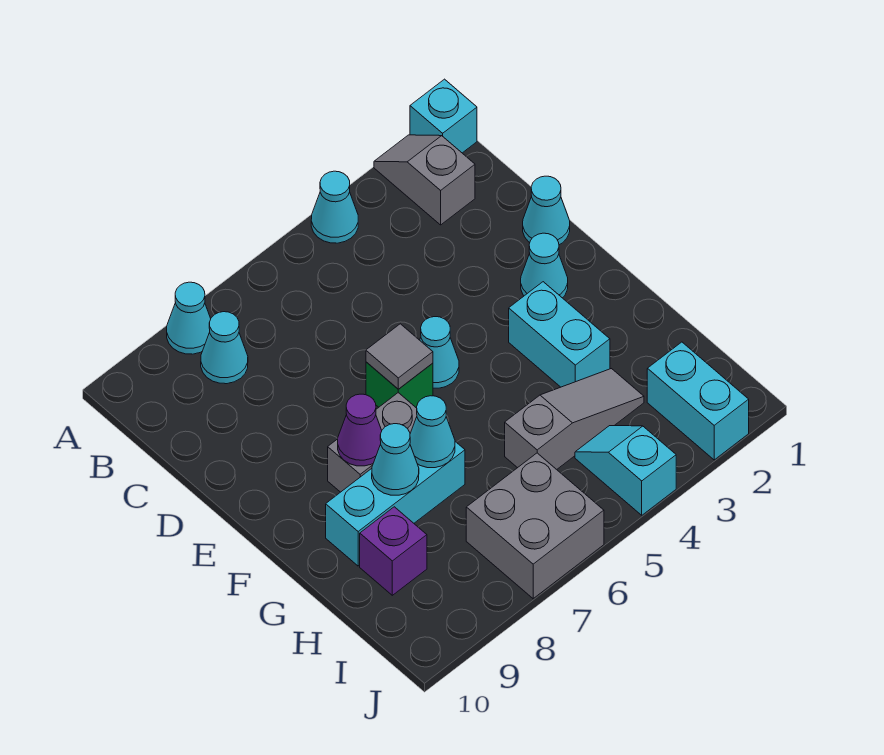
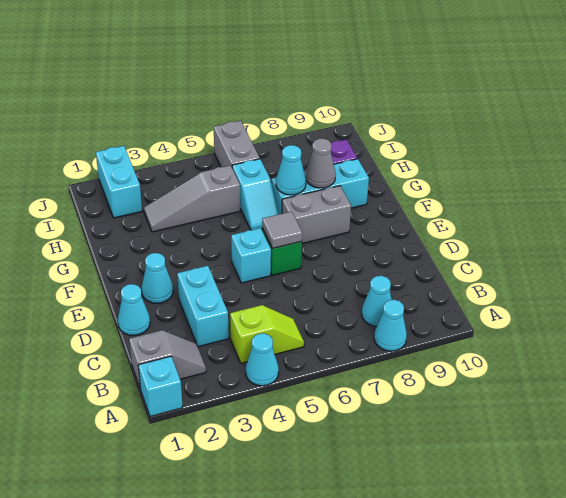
grey slope A2:B2 level 1 top B -> grey slope B1:B2 level 1 top 1
none -> lime slope B4:B5 level 1 top 4
cyan cone E5 level 1 -> cyan brick E5 level 1
cyan brick F3:G3 level 1 -> cyan brick C3:D3 level 1
purple cone F8 level 2 -> none
cyan cone G8 level 2 -> grey cone G8 level 2
cyan slope I4:J4 level 1 top J -> cyan slope G6:H6 level 1 top H
grey brick I6:J7 level 1 -> grey brick I6:J6 level 1

